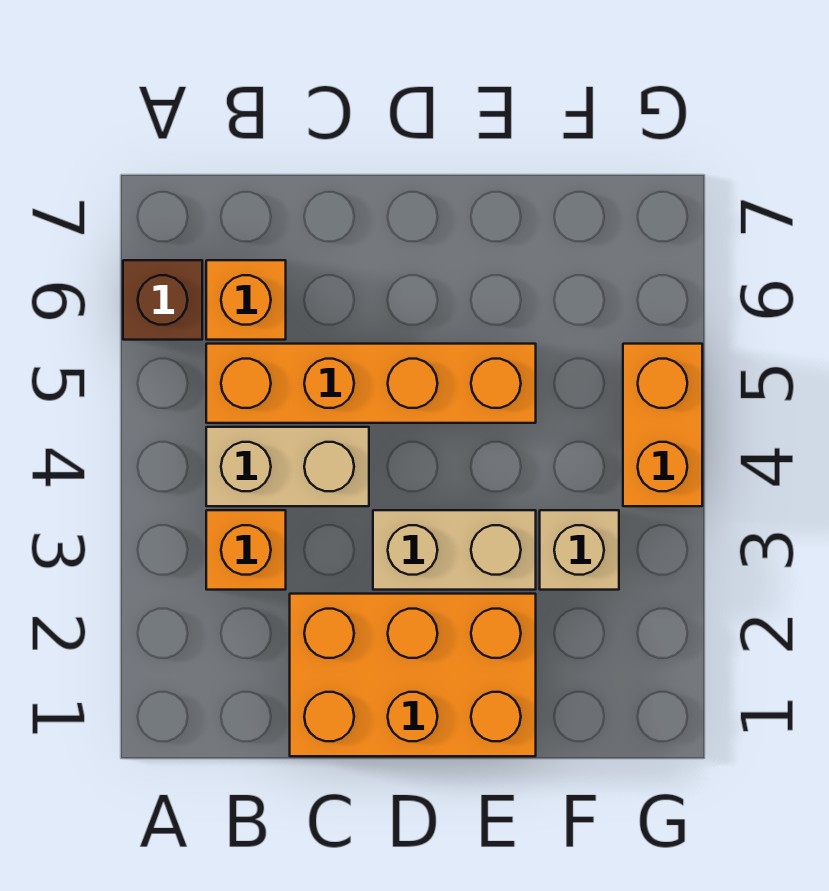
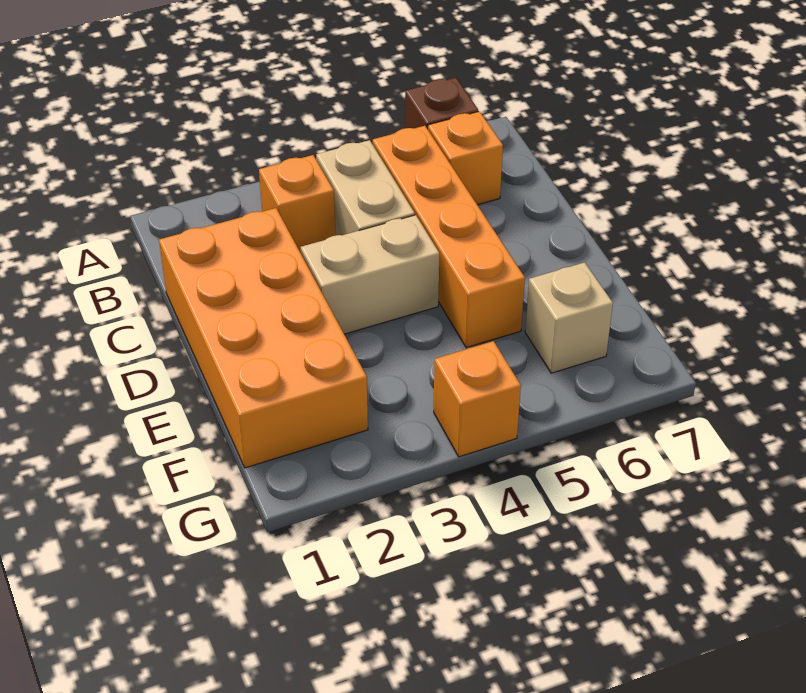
orange brick C1:E2 level 1 -> orange brick C1:F2 level 1
tan brick D3:E3 level 1 -> tan brick D3:D4 level 1
tan brick F3 level 1 -> tan brick F6 level 1
orange brick G4:G5 level 1 -> orange brick G4 level 1

